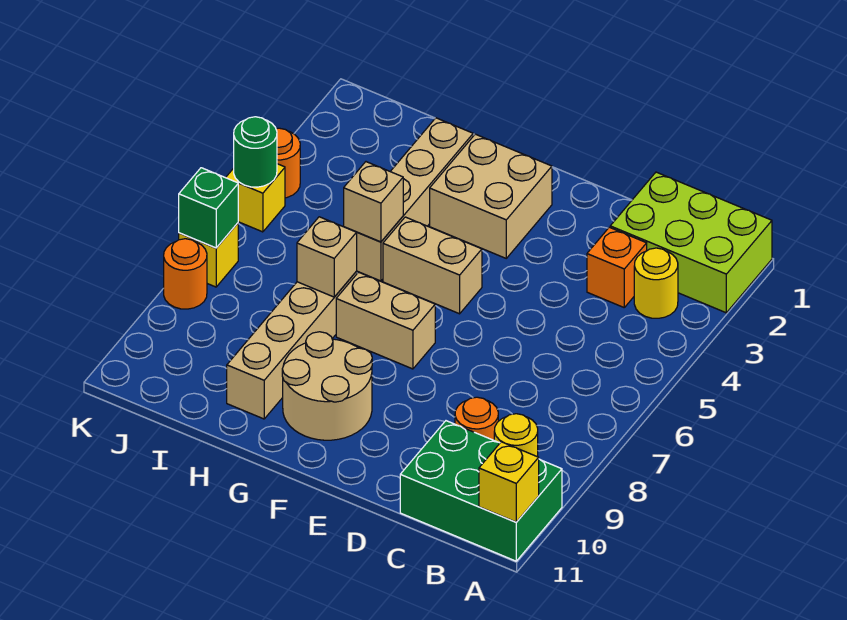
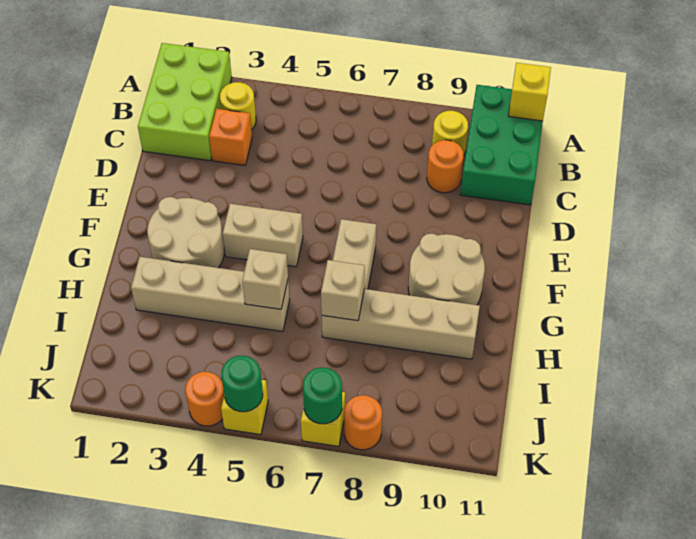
tan brick F2:G3 level 1 -> tan round brick F2:G3 level 1
tan brick F5:G5 level 1 -> tan brick F4:F5 level 1
green brick K7 level 2 -> green round brick K7 level 2

